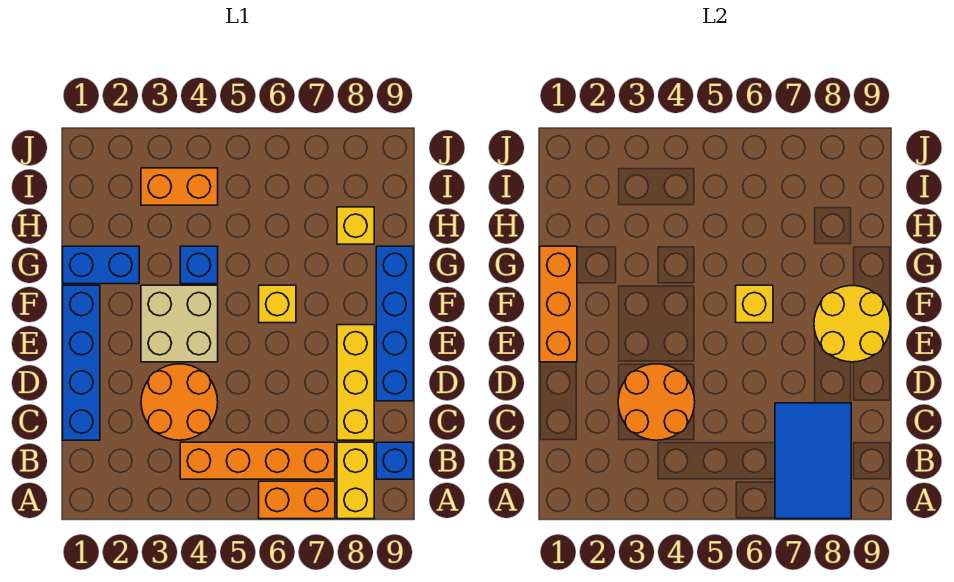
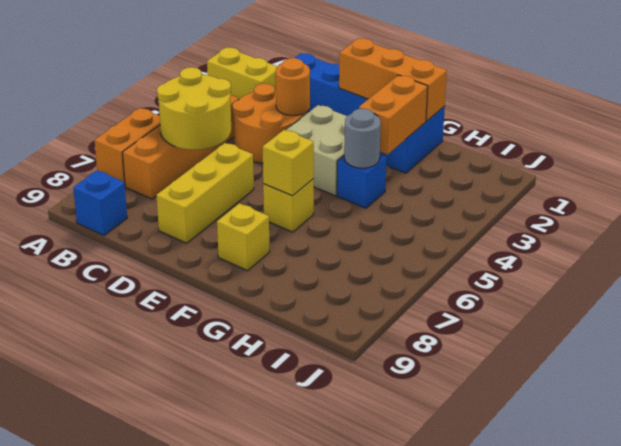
blue tile A7:C8 level 2 -> none
yellow brick A8:B8 level 1 -> yellow brick A2:B2 level 1
orange round brick C3:D4 level 2 -> orange round brick D3 level 2
yellow brick C8:E8 level 1 -> yellow brick D6:D8 level 1
blue brick D9:G9 level 1 -> none
yellow round brick E8:F9 level 2 -> yellow round brick B5:C6 level 2
none -> grey round brick G4 level 2
yellow brick H8 level 1 -> yellow brick F8 level 1
orange brick I3:I4 level 1 -> orange brick G2:G3 level 2

